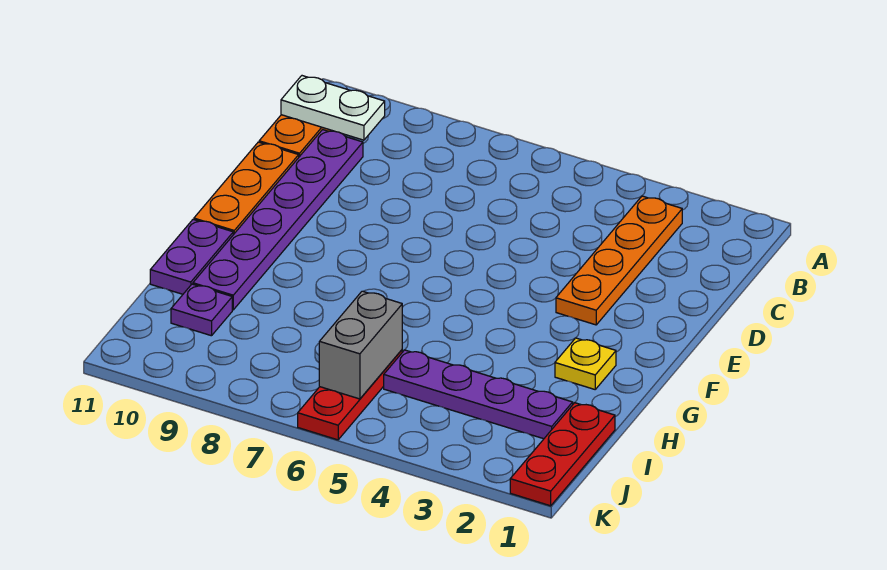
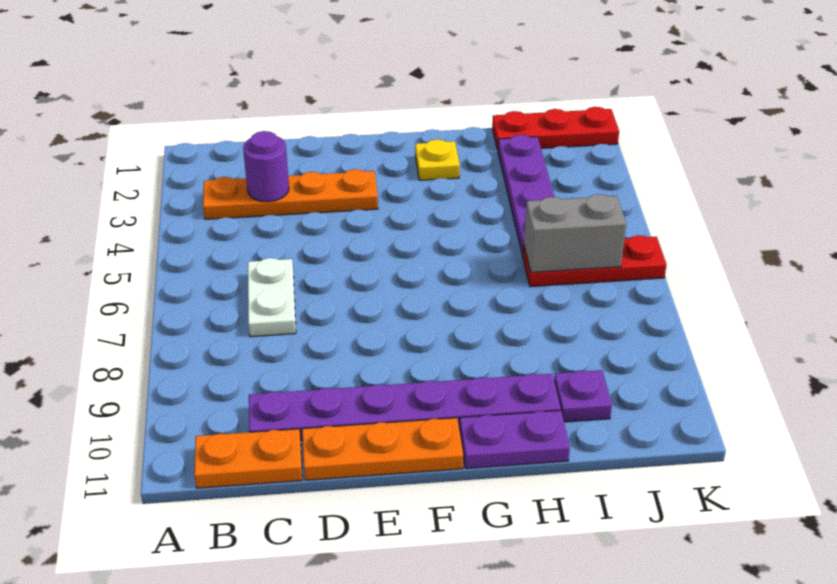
white plate B10:B11 level 2 -> white plate C6:C7 level 1
none -> purple round brick C3 level 2

